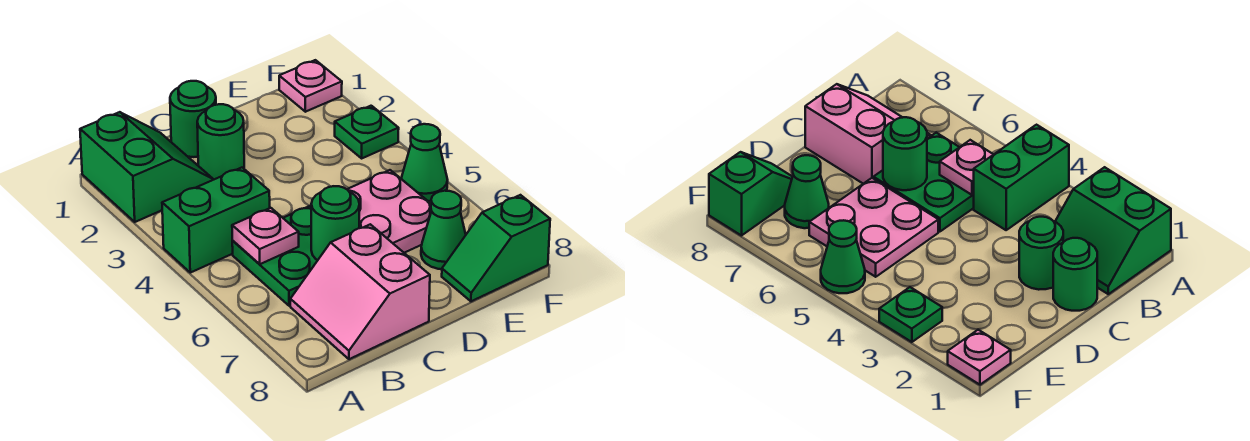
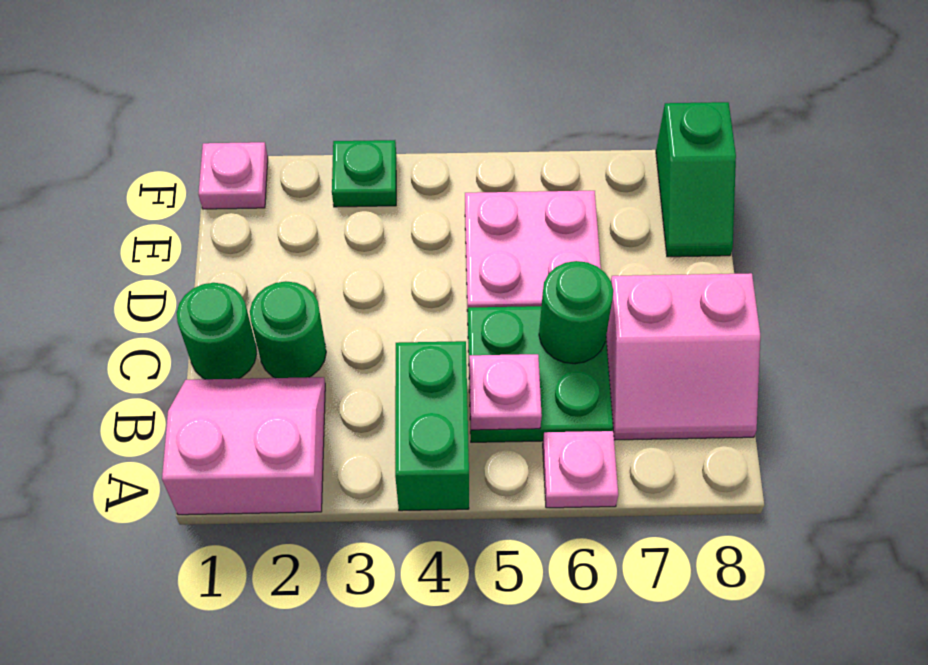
green slope A1:B2 level 1 top A -> pink slope A1:B2 level 1 top A
none -> pink plate A6 level 1
green cone E7 level 1 -> none
green cone F5 level 1 -> none

